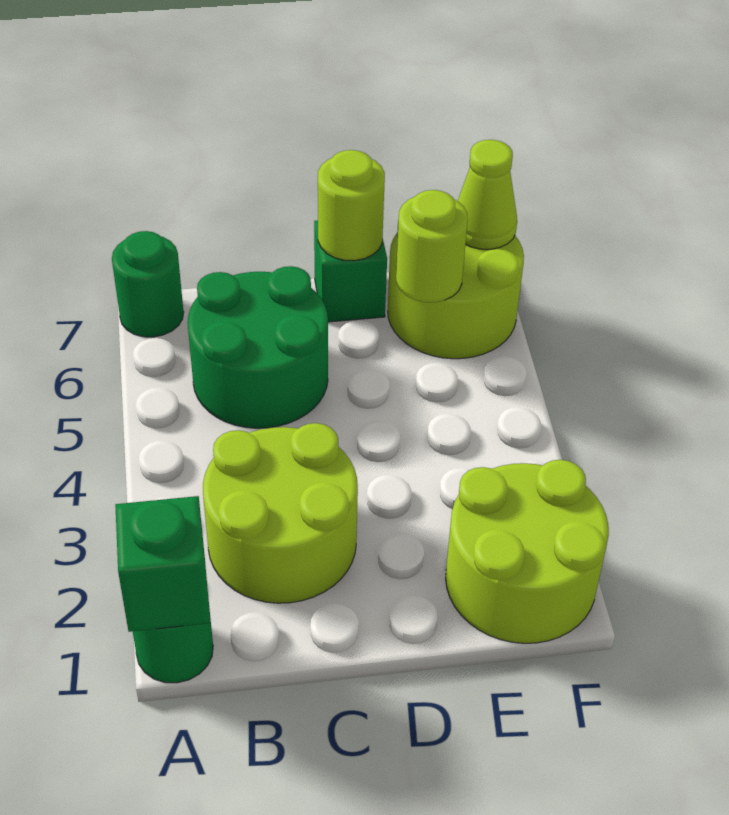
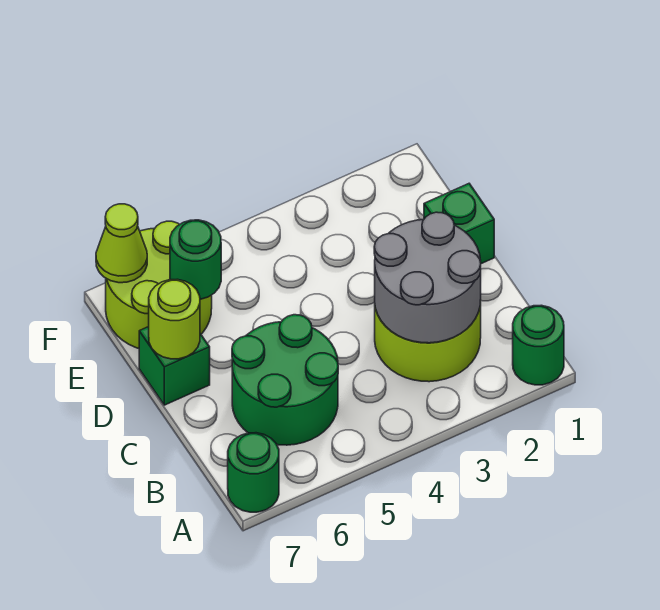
green brick A1 level 2 -> green brick D1 level 1
none -> grey round brick B2:C3 level 2
lime round brick E1:F2 level 1 -> none
lime round brick E6 level 2 -> green round brick E6 level 2

